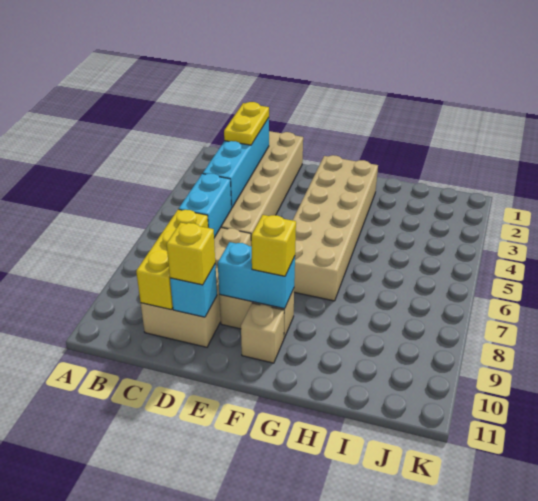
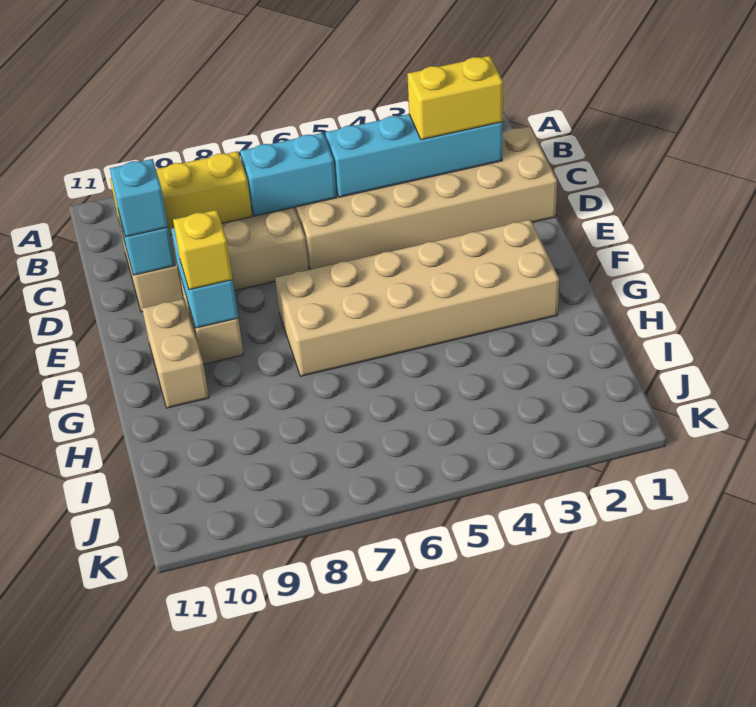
yellow plate C2:C3 level 3 -> yellow brick C2:C3 level 3
yellow brick D10 level 3 -> cyan brick D10 level 3
tan brick F10 level 1 -> tan brick F10:G10 level 1

